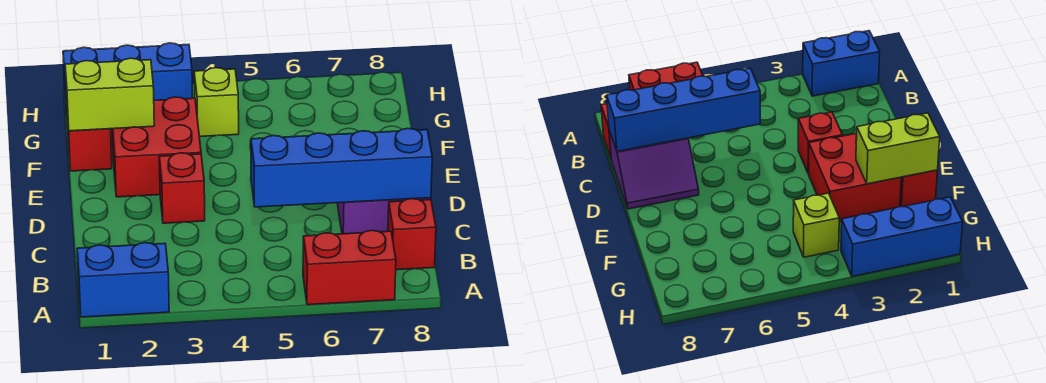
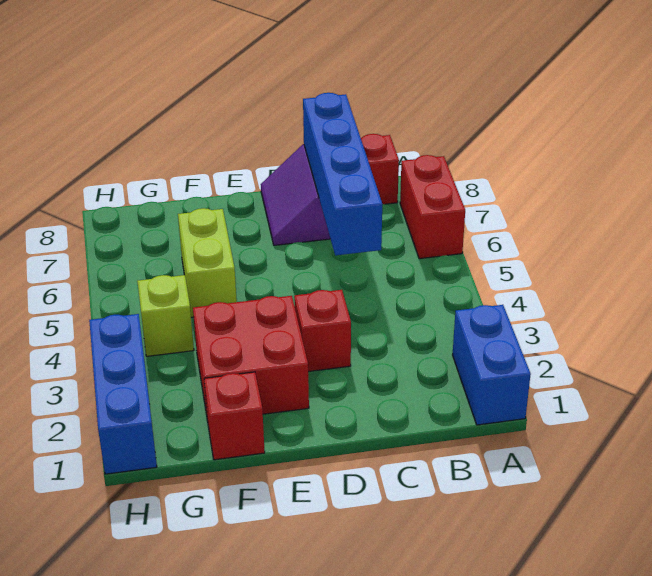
lime brick F1:F2 level 2 -> lime brick F5:F6 level 1

